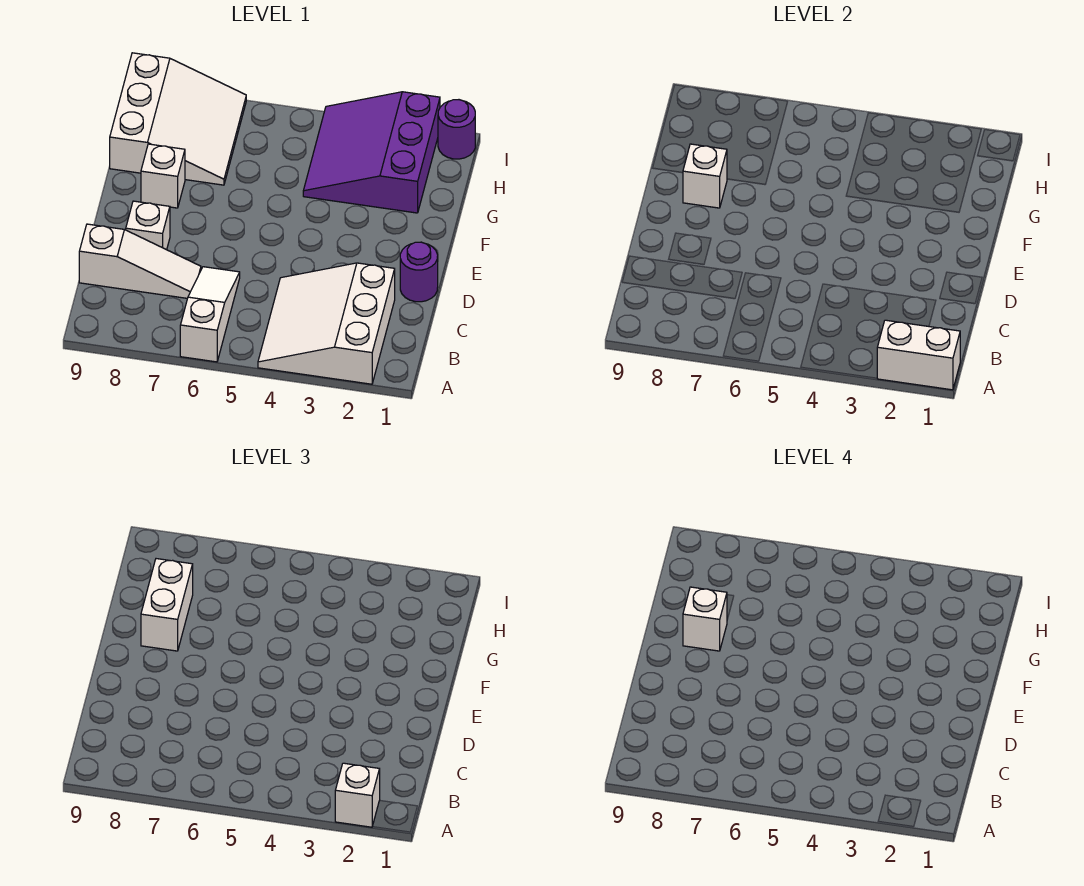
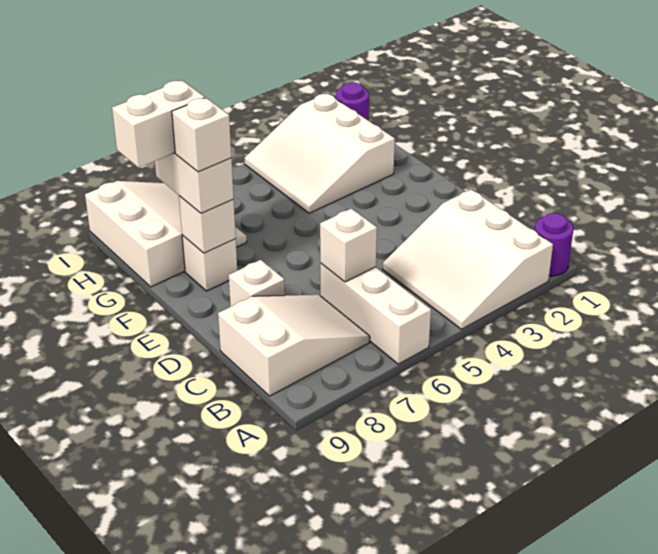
white brick A1:A2 level 2 -> white brick G8:G9 level 4
white brick A2 level 3 -> white brick C6 level 2
white slope A6:C6 level 1 top A -> white brick A6:C6 level 1
white slope C7:C9 level 1 top 9 -> white slope B7:C9 level 1 top 9
purple round brick D1 level 1 -> purple round brick A1 level 1
purple slope G2:I4 level 1 top 2 -> white slope G2:I4 level 1 top 2

